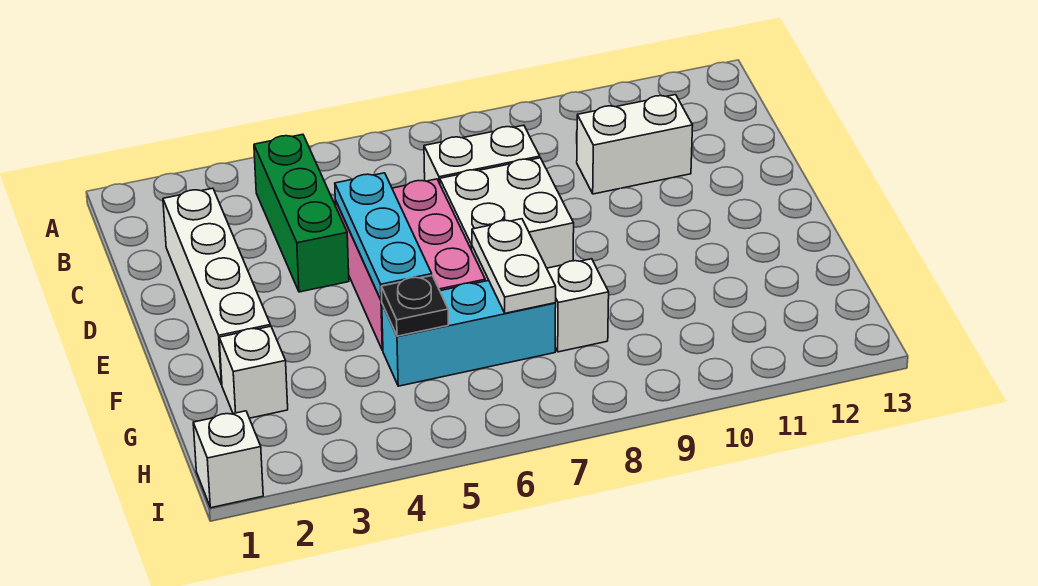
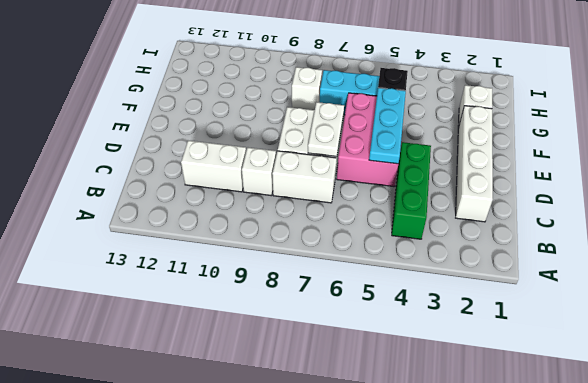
white plate F7:G7 level 2 -> white plate D7:E7 level 2
white brick I1 level 1 -> white brick C9 level 1

